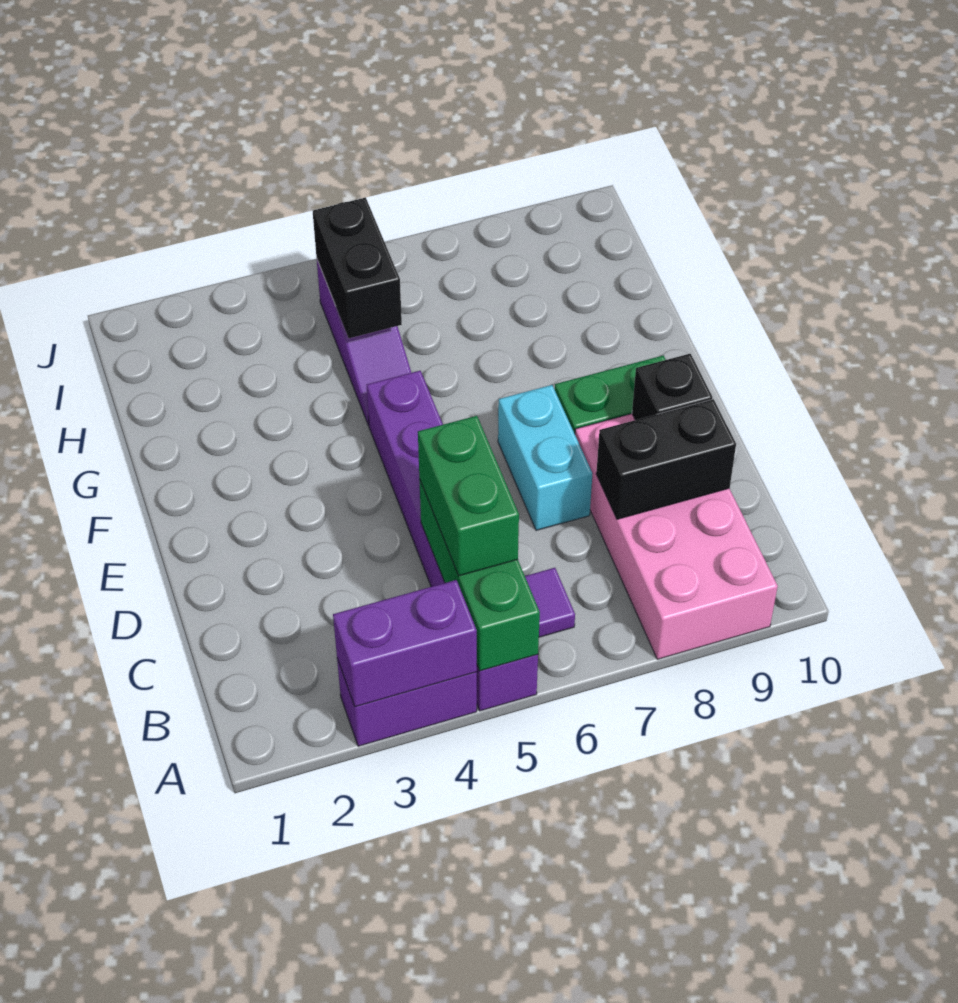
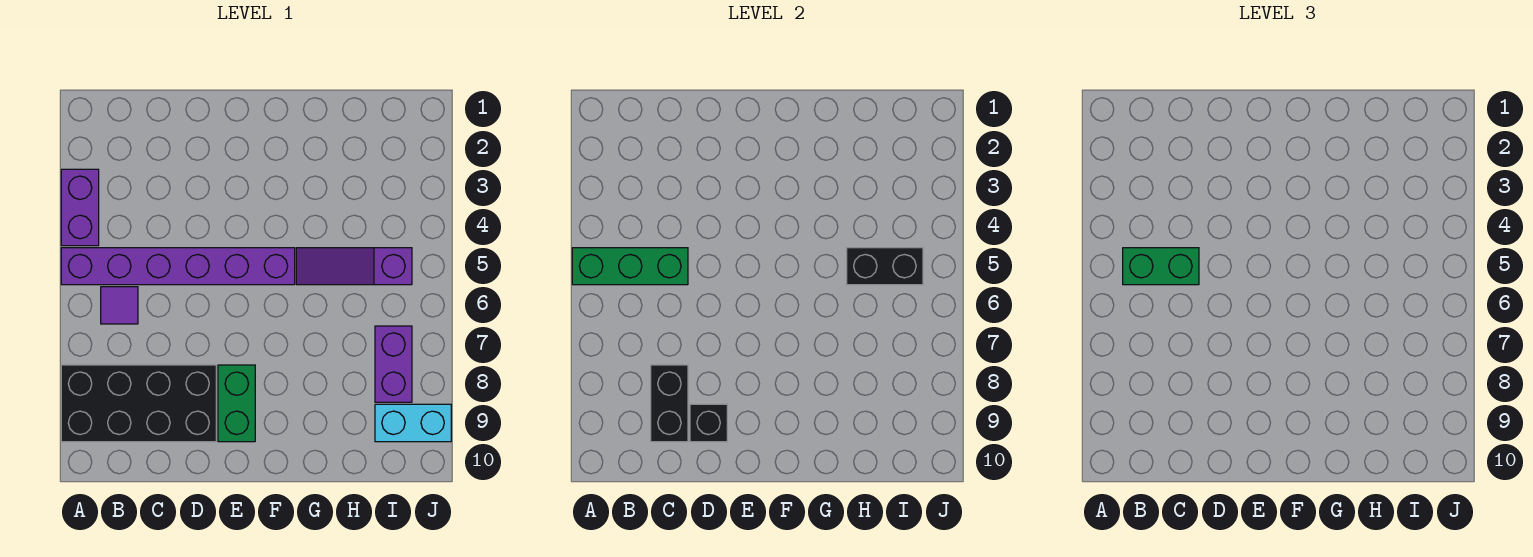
purple brick A3:A4 level 2 -> purple brick I7:I8 level 1
pink brick A8:D9 level 1 -> black brick A8:D9 level 1
cyan brick D7:E7 level 1 -> cyan brick I9:J9 level 1

